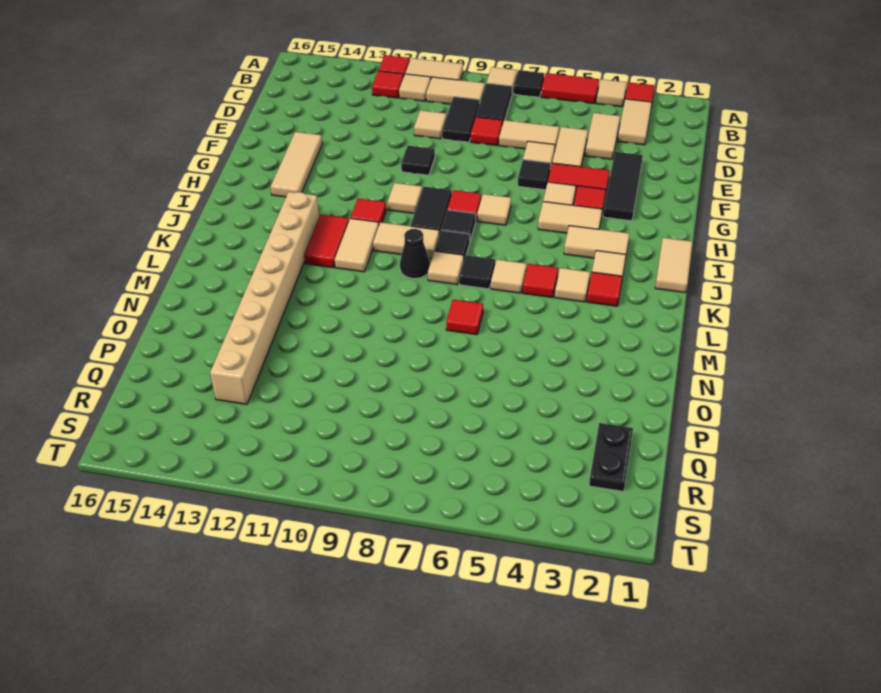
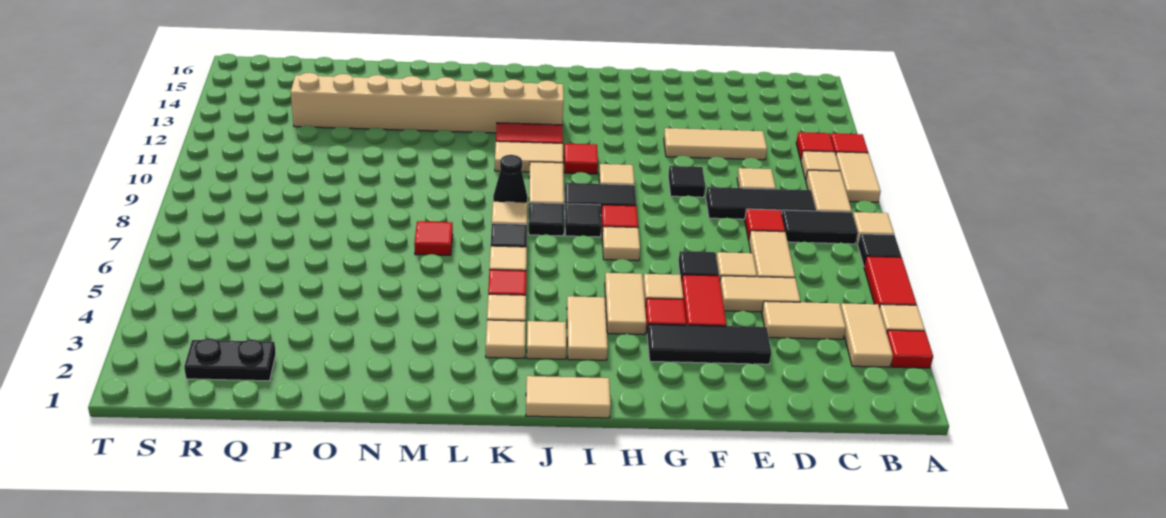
tan tile B3:C3 level 1 -> tan tile B3:B4 level 1
black tile C9:D9 level 1 -> black tile C9:E9 level 1
tan tile F14:H14 level 1 -> tan tile D12:F12 level 1
red tile K3 level 1 -> tan tile K3 level 1

